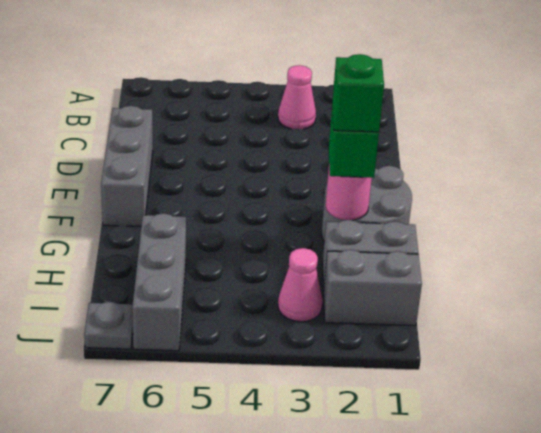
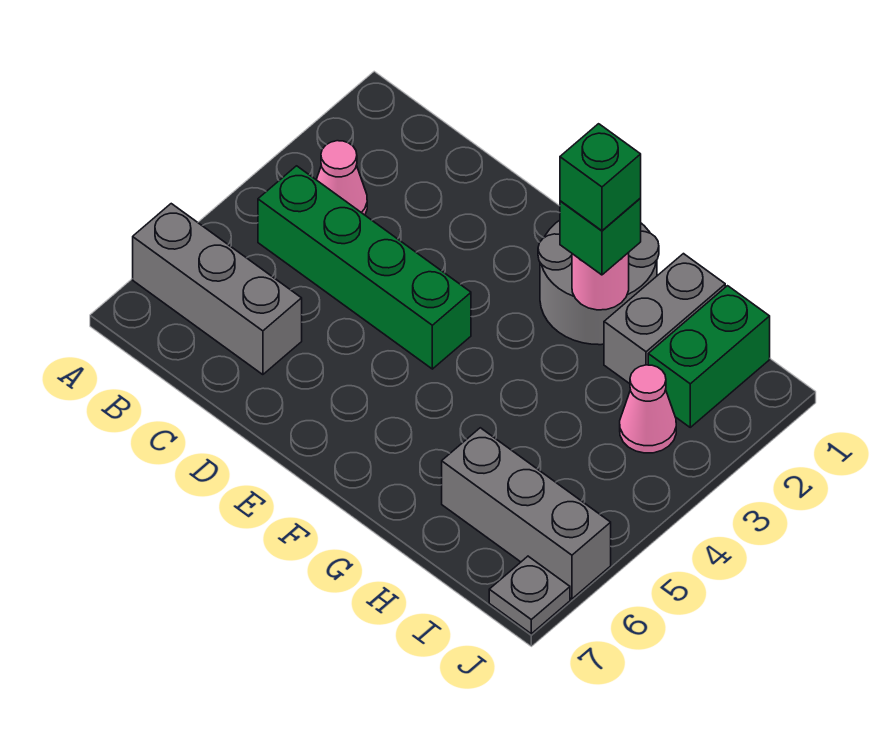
none -> green brick B4:E4 level 1
grey brick D7:F7 level 1 -> grey brick A6:C6 level 1
grey brick I1:I2 level 1 -> green brick I1:I2 level 1

